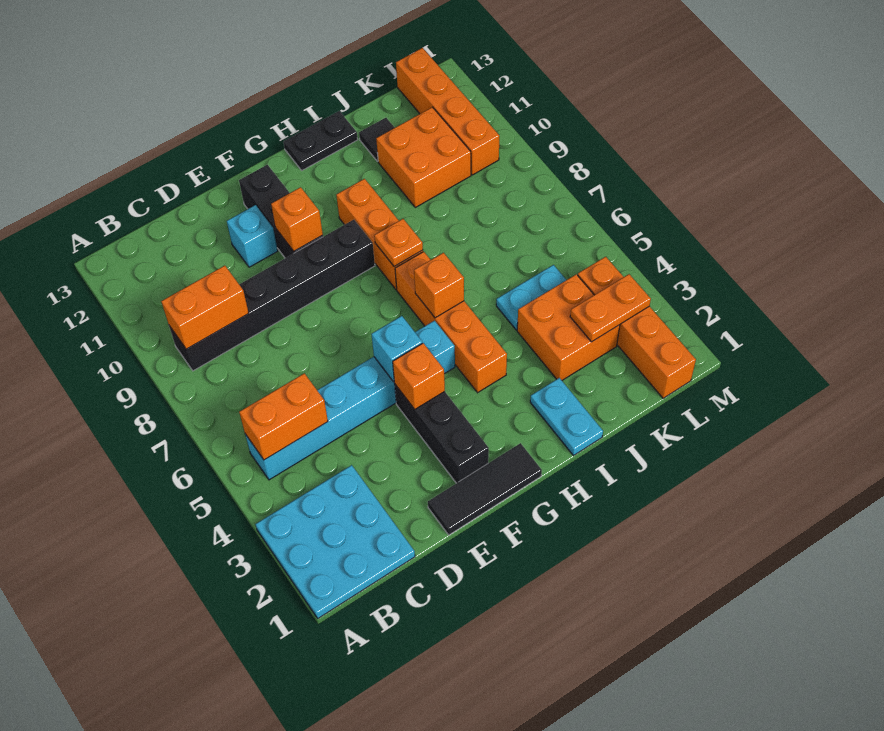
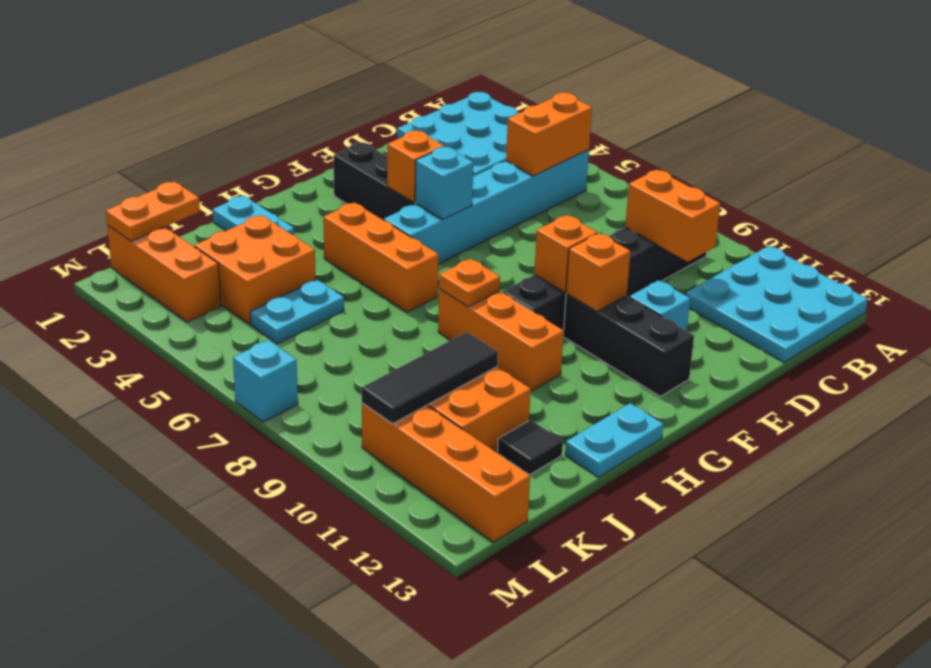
none -> cyan plate A11:C13 level 1
orange brick B9:C9 level 2 -> orange brick C9:C10 level 2
black tile E1:G1 level 1 -> black tile J10:L10 level 2
orange brick H4:H7 level 1 -> orange brick H4:H6 level 1
orange brick H6 level 2 -> orange brick F9 level 2
black plate H13:I13 level 1 -> cyan plate H13:I13 level 1
orange plate K3:L3 level 2 -> orange plate K1:L1 level 2
orange brick L1:L4 level 1 -> orange brick L1:L3 level 1
none -> cyan brick M7 level 1

